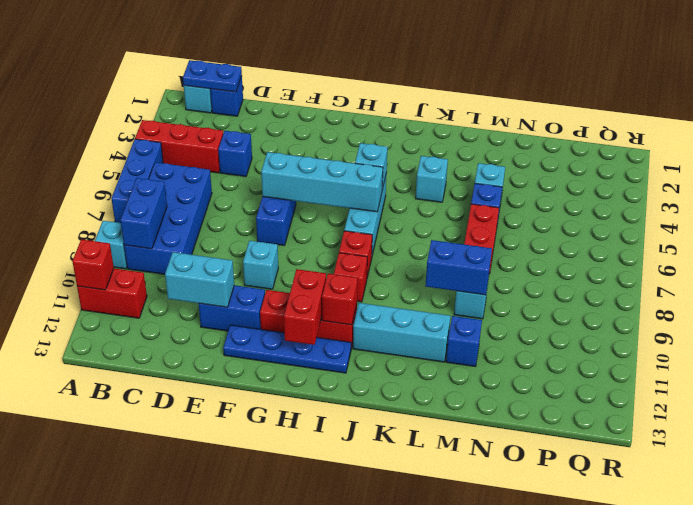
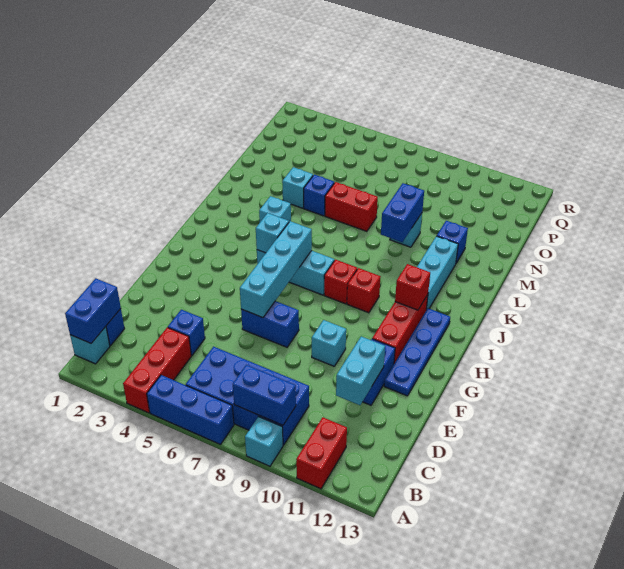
red brick A11 level 2 -> none
blue plate B1:C1 level 2 -> blue brick B1:C1 level 2
red brick H11:H12 level 2 -> none

